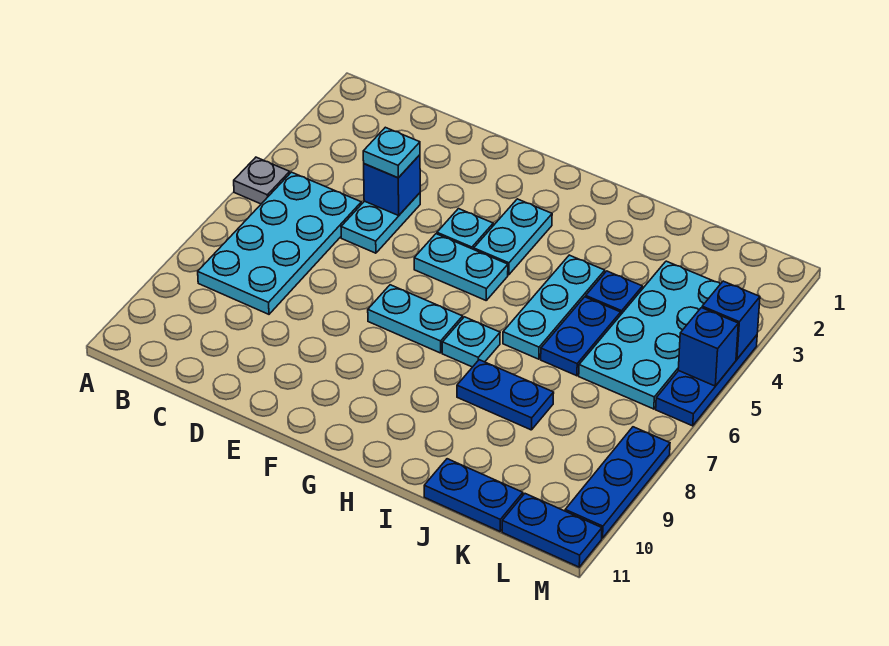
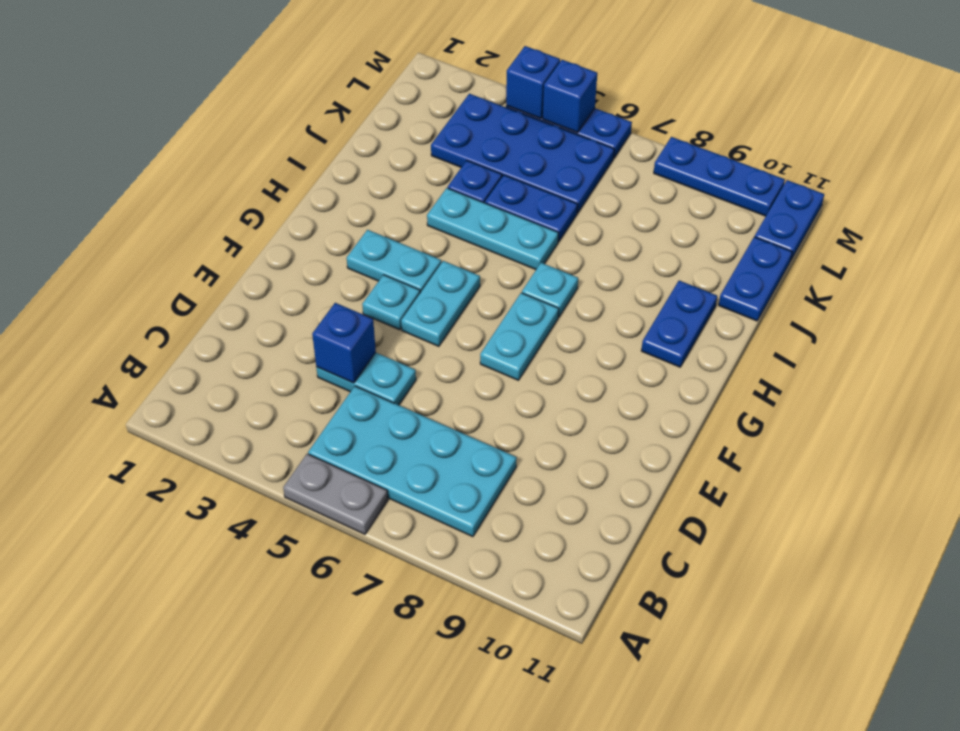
grey plate A5 level 1 -> grey plate A5:A6 level 1
cyan plate D4 level 3 -> none
blue plate I8:J8 level 1 -> blue plate H10:I10 level 1
cyan plate K3:L6 level 1 -> blue plate K3:L6 level 1

